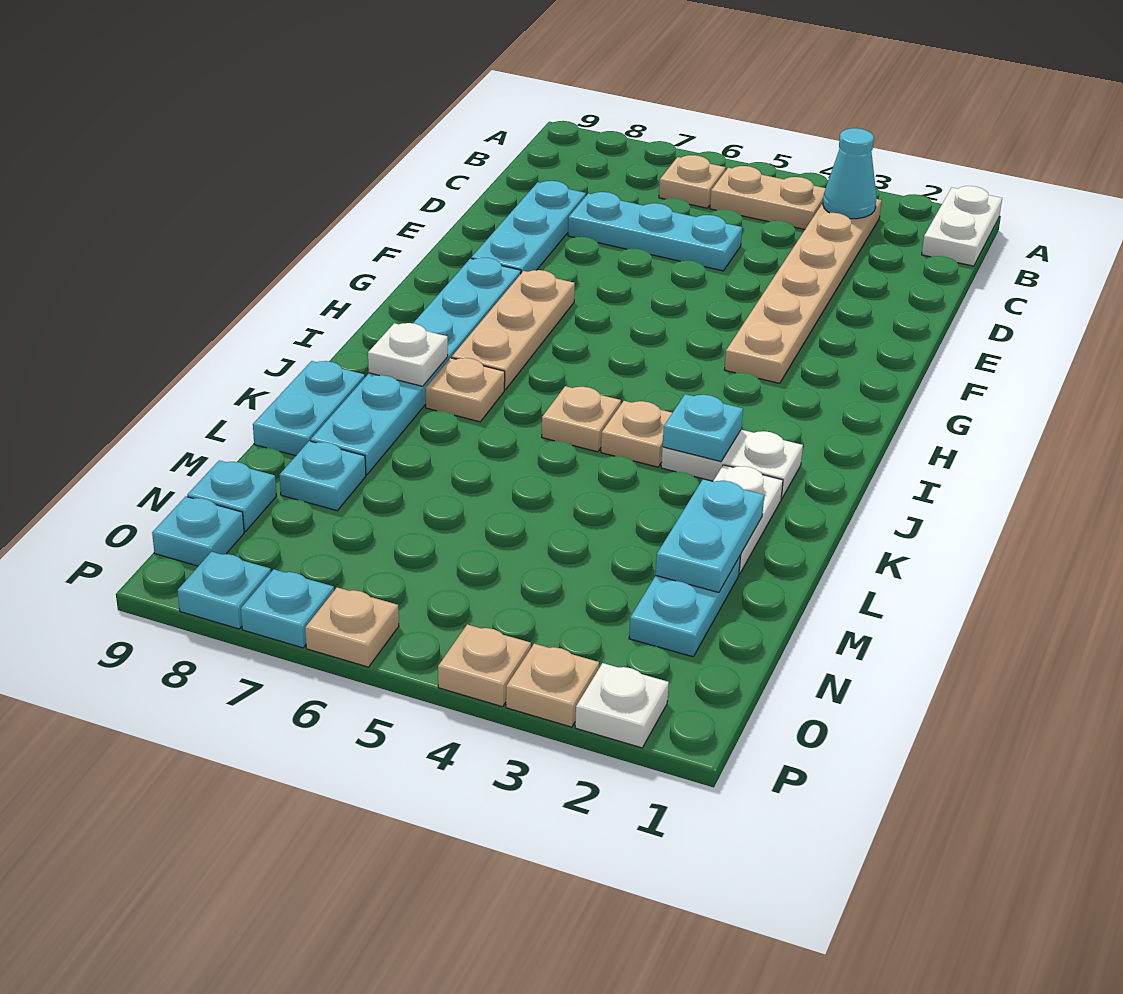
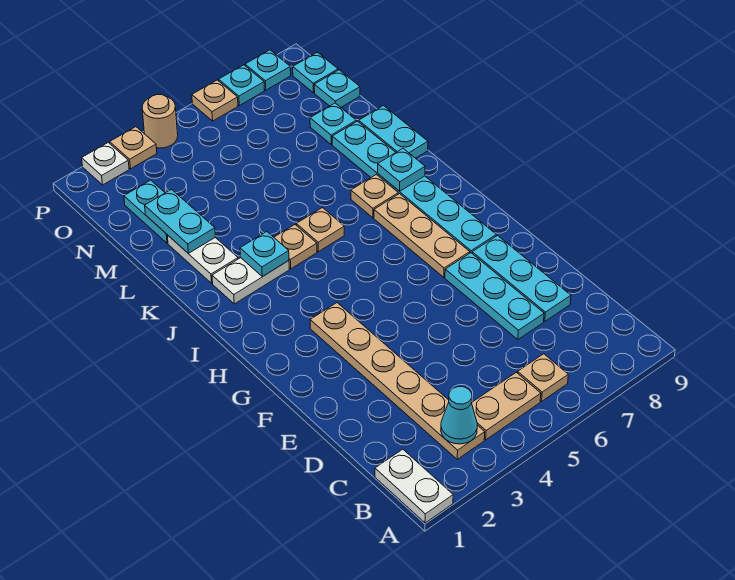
cyan plate D5:D7 level 1 -> cyan plate D7:F7 level 1
white plate J8 level 2 -> cyan plate J8 level 2
tan plate P4 level 1 -> tan round brick P4 level 1

